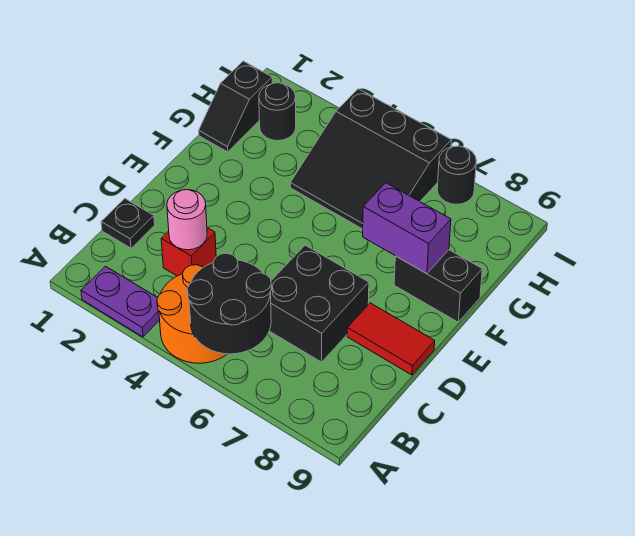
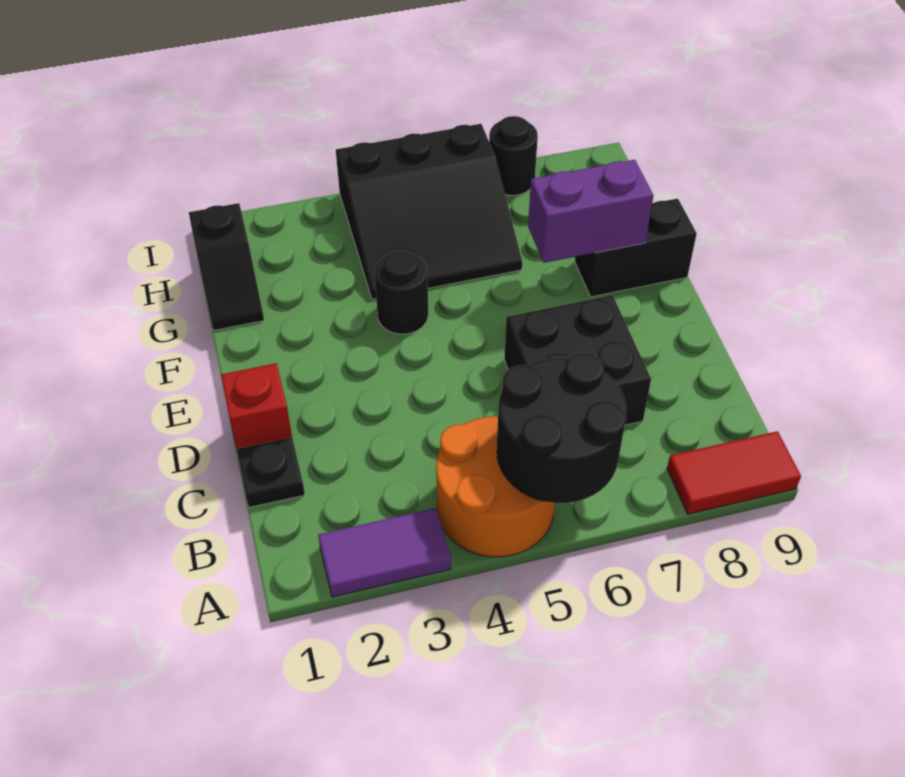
purple plate A2:A3 level 1 -> purple tile A2:A3 level 1
red brick C3 level 1 -> red brick D1 level 1
pink round brick C3 level 2 -> none
red tile D8:D9 level 1 -> red tile A8:A9 level 1
black round brick H2 level 1 -> black round brick F4 level 1

